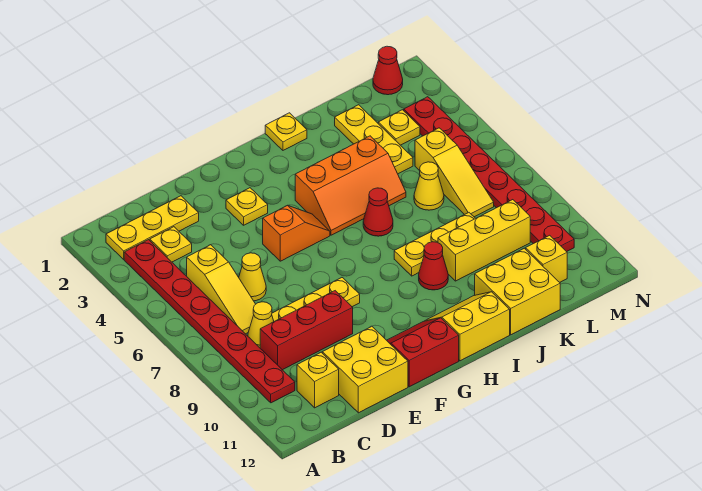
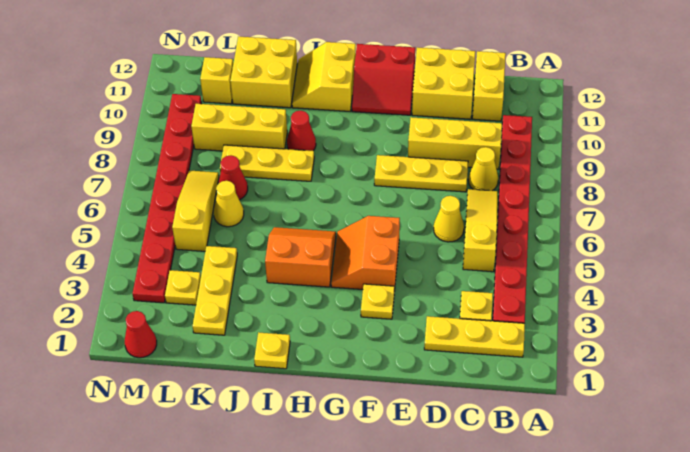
red brick C9:E9 level 1 -> yellow brick C9:E9 level 1
yellow brick C11 level 1 -> yellow brick C11:C12 level 1
orange slope F5:G5 level 1 top F -> orange slope F4:G5 level 1 top F
orange slope H4:J5 level 1 top 4 -> orange slope H4:I5 level 1 top 4
yellow slope H11:I12 level 1 top 12 -> yellow slope H11:I12 level 1 top H
red cone I6 level 1 -> red cone K7 level 1

